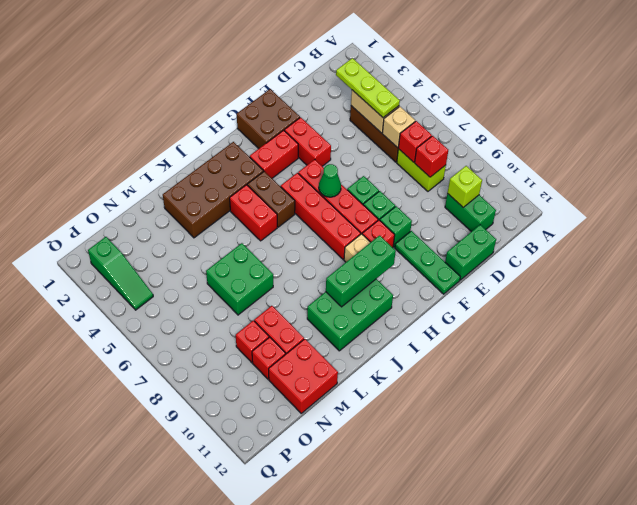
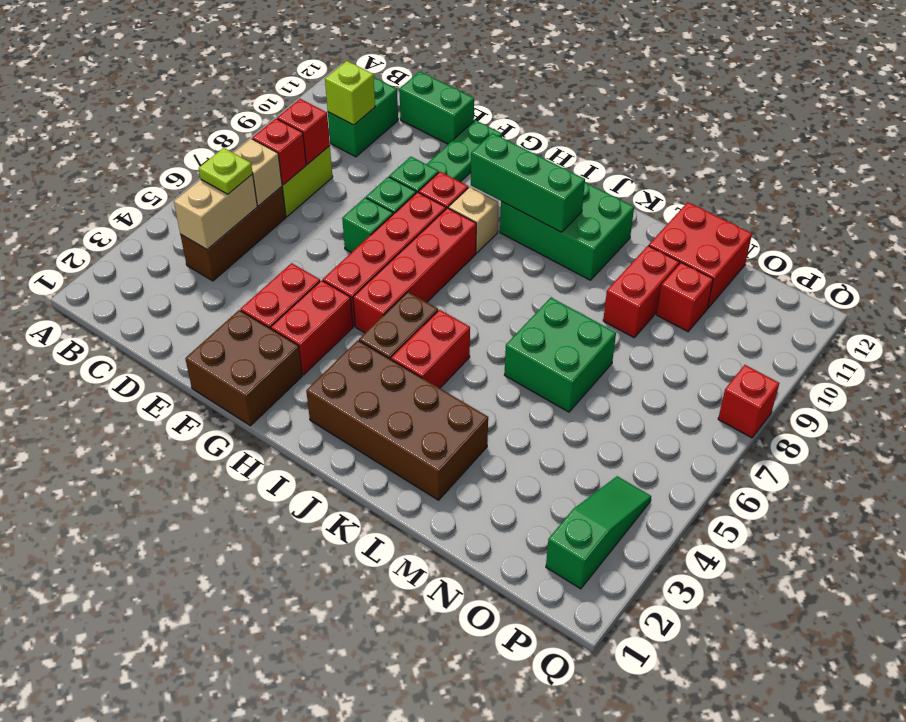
lime plate C3:C5 level 3 -> lime plate C5 level 3
red brick G3:H3 level 1 -> red brick G3:G4 level 1
green cone G6 level 2 -> none
red brick N9 level 1 -> red brick Q8 level 1

